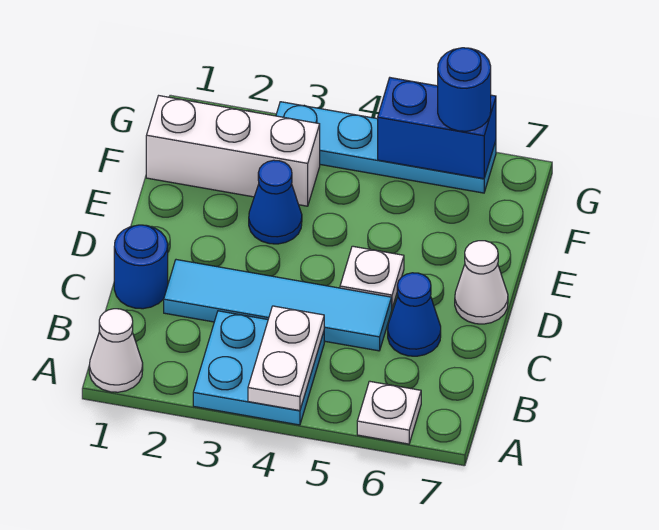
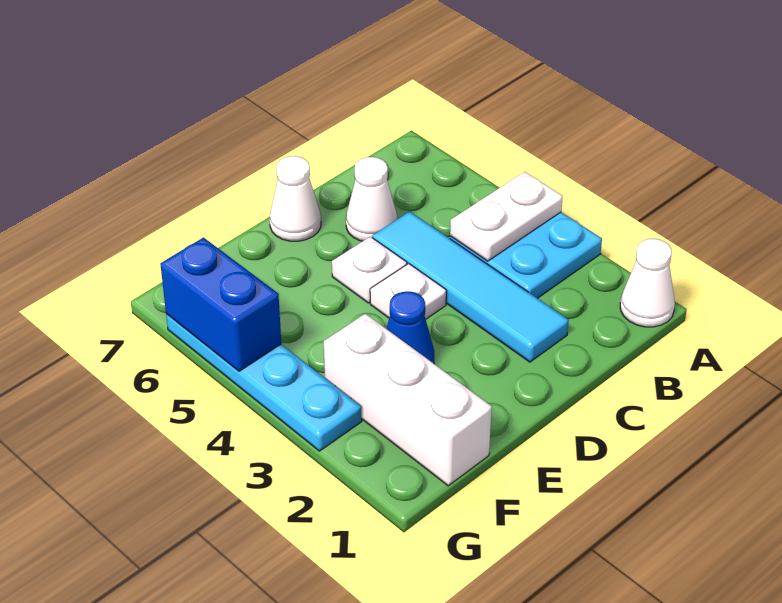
white plate A6 level 1 -> white plate D4 level 1
blue round brick C1 level 1 -> none
blue cone C6 level 1 -> white cone C6 level 1
blue round brick G6 level 3 -> none

